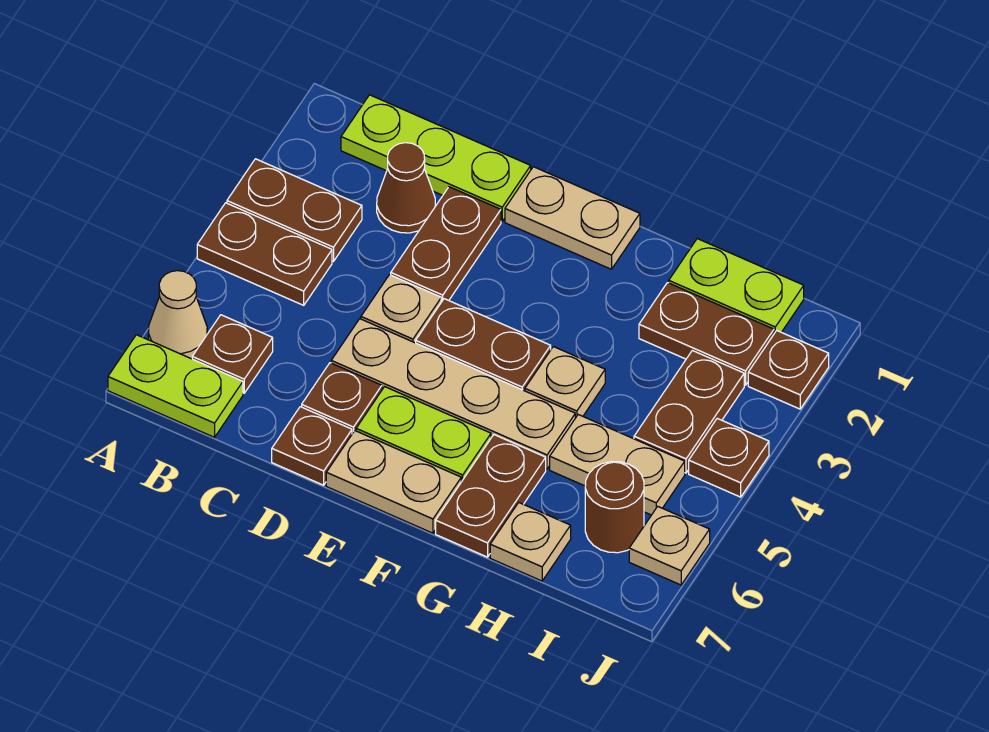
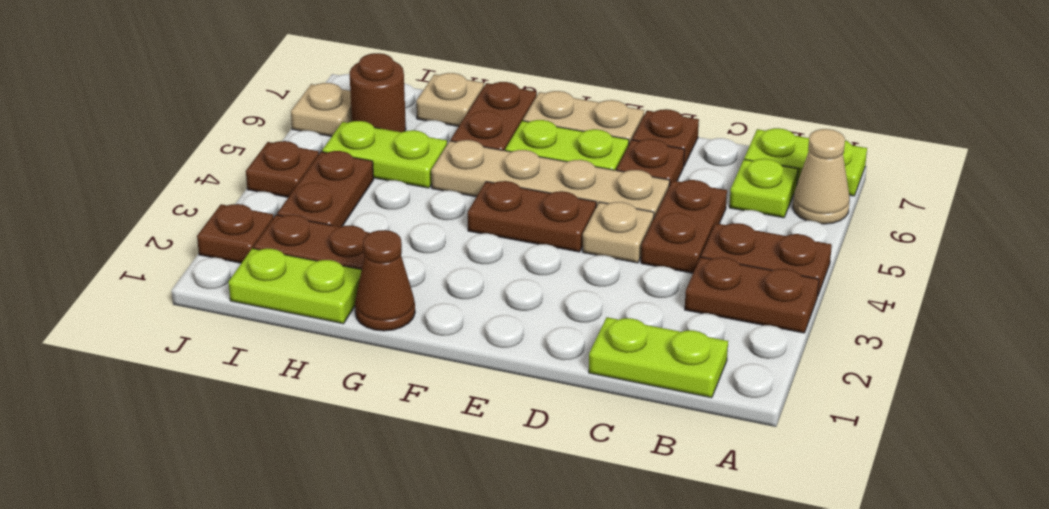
lime plate B1:D1 level 1 -> lime plate B1:C1 level 1
brown plate B6 level 1 -> lime plate B6 level 1
brown cone C2 level 1 -> brown cone G1 level 1
brown plate D2:D3 level 1 -> brown plate C4:C5 level 1
tan plate E1:F1 level 1 -> none
tan plate G4 level 1 -> none
tan plate H5:I5 level 1 -> lime plate H5:I5 level 1

